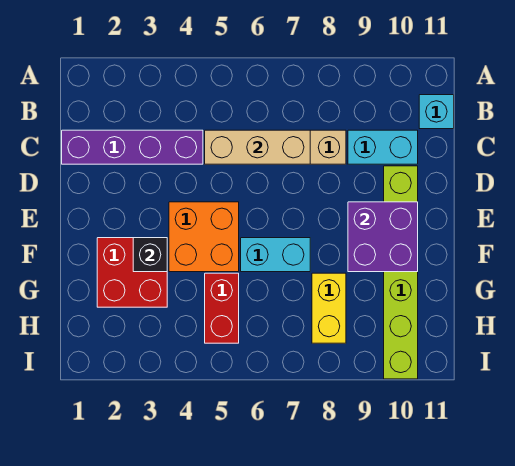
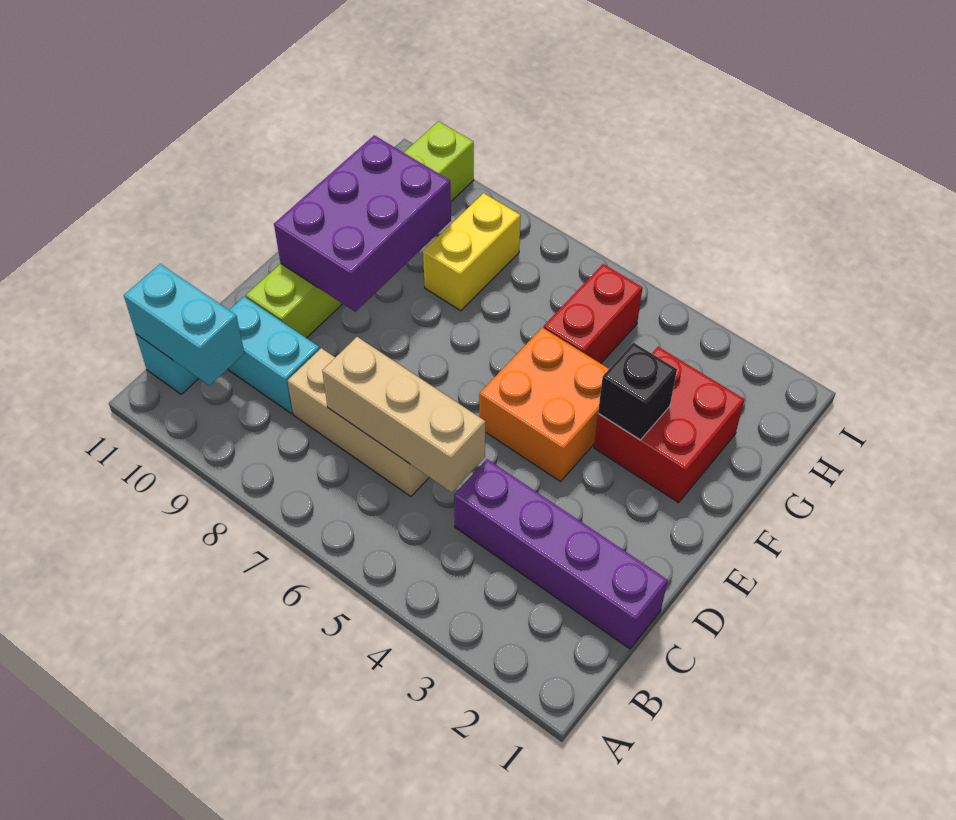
purple brick E9:F10 level 2 -> purple brick E9:G10 level 2
cyan brick F6:F7 level 1 -> cyan brick B10:B11 level 2

